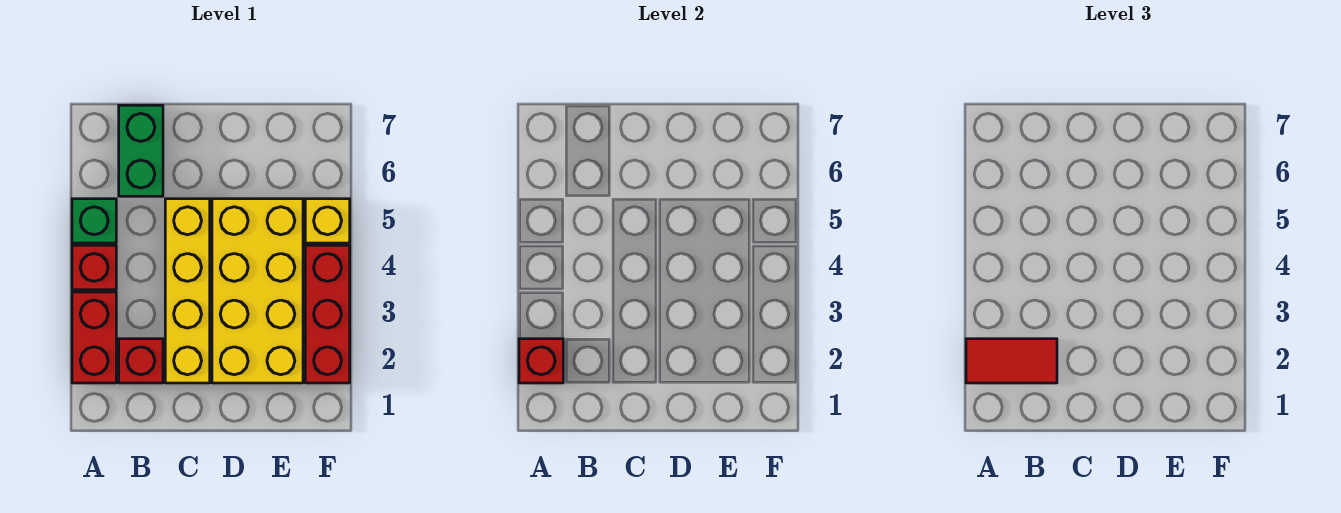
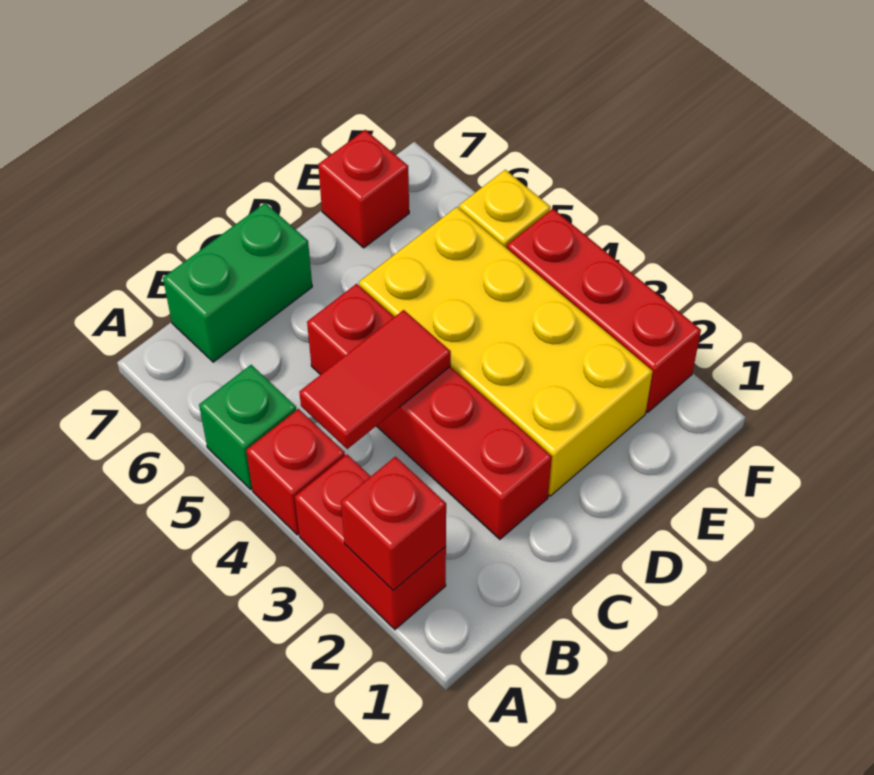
red tile A2:B2 level 3 -> red tile B4:C4 level 2
red brick B2 level 1 -> red brick E7 level 1
green brick B6:B7 level 1 -> green brick B7:C7 level 1
yellow brick C2:C5 level 1 -> red brick C2:C5 level 1

